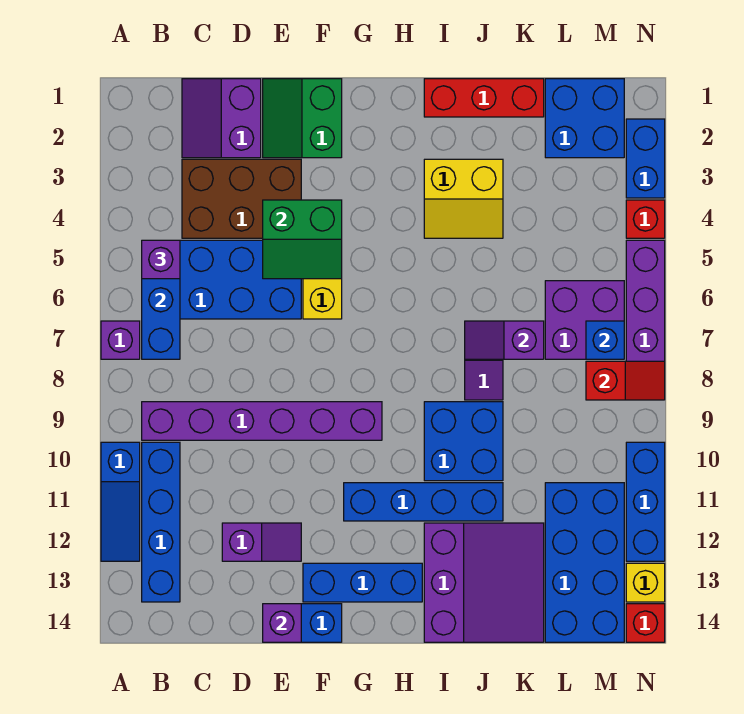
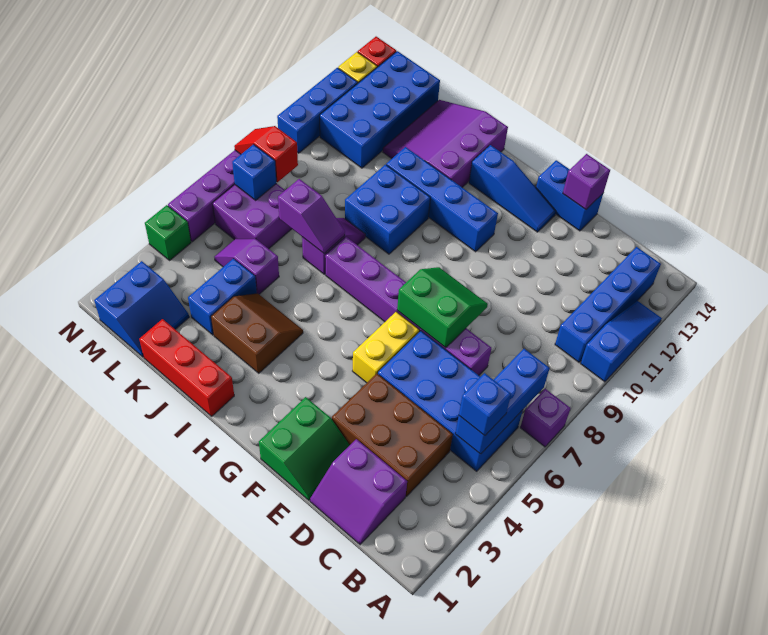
purple brick B5 level 3 -> blue brick B5 level 3
purple brick B9:G9 level 1 -> purple brick D7:I7 level 1
purple slope C1:D2 level 1 top D -> purple slope C1:D2 level 1 top 2
purple slope D12:E12 level 1 top D -> purple slope K5:L5 level 1 top K
green slope E4:F5 level 2 top 4 -> green slope E7:F8 level 2 top 7
blue brick F13:H13 level 1 -> blue slope F13:H13 level 1 top H
yellow slope I3:J4 level 1 top 3 -> brown slope I3:J4 level 1 top 3
blue brick L1:M2 level 1 -> blue slope L1:M2 level 1 top M
blue brick N2:N3 level 1 -> blue brick K3:K4 level 1
red brick N4 level 1 -> green brick N4 level 1

